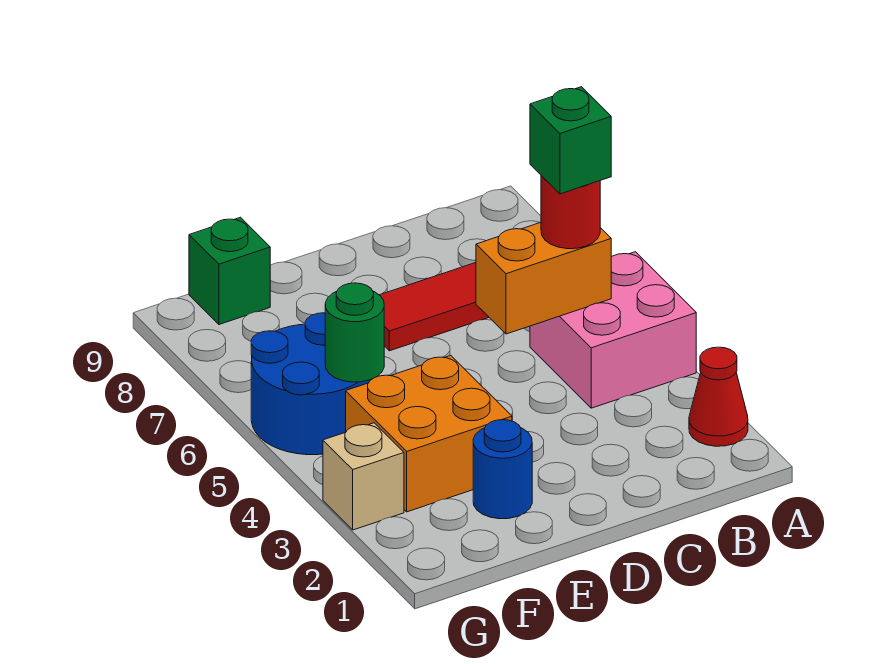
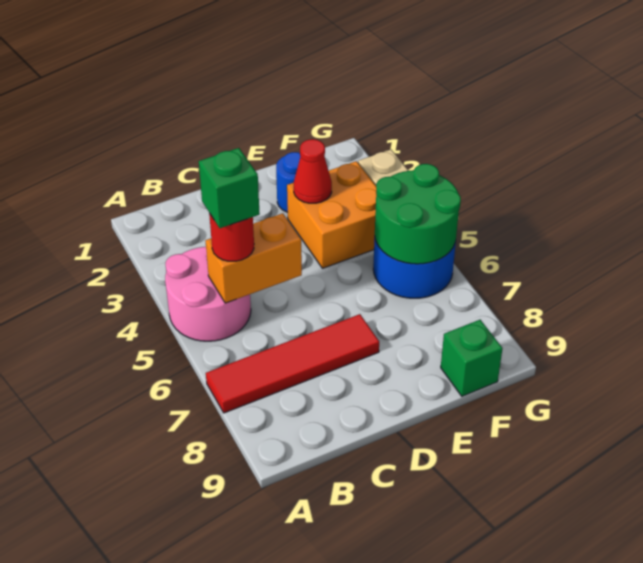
red cone A2 level 1 -> red cone E3 level 2
pink brick A4:B5 level 1 -> pink round brick A4:B5 level 1
green round brick F5 level 2 -> green round brick F5:G6 level 2

